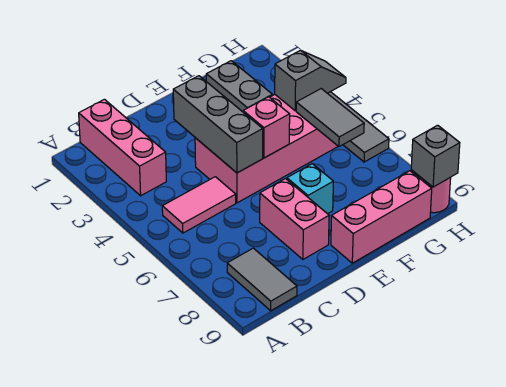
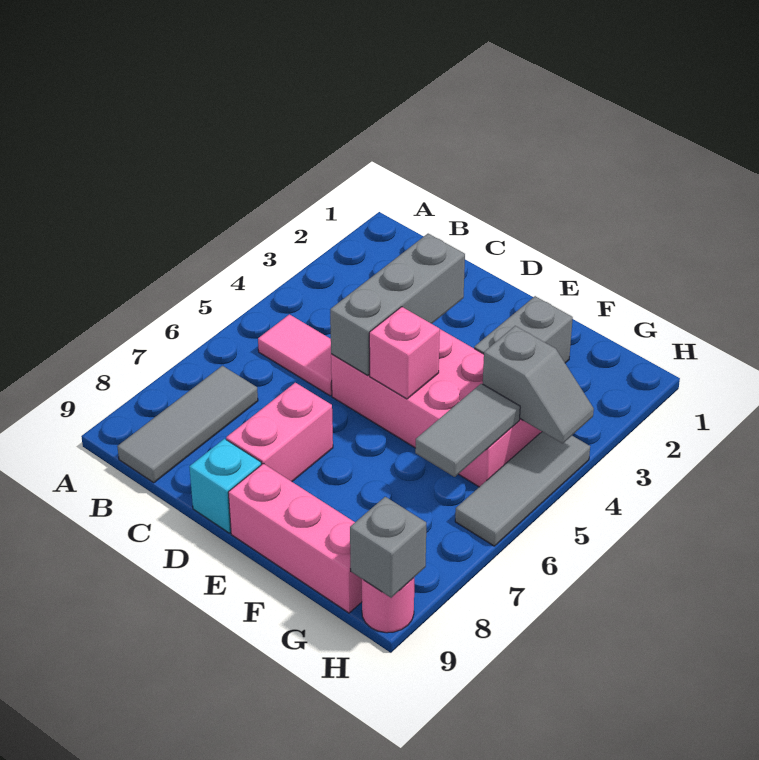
pink brick B1:B3 level 1 -> none
grey tile B8:B9 level 1 -> grey tile B7:B9 level 1
cyan brick E7 level 1 -> cyan brick D9 level 1

